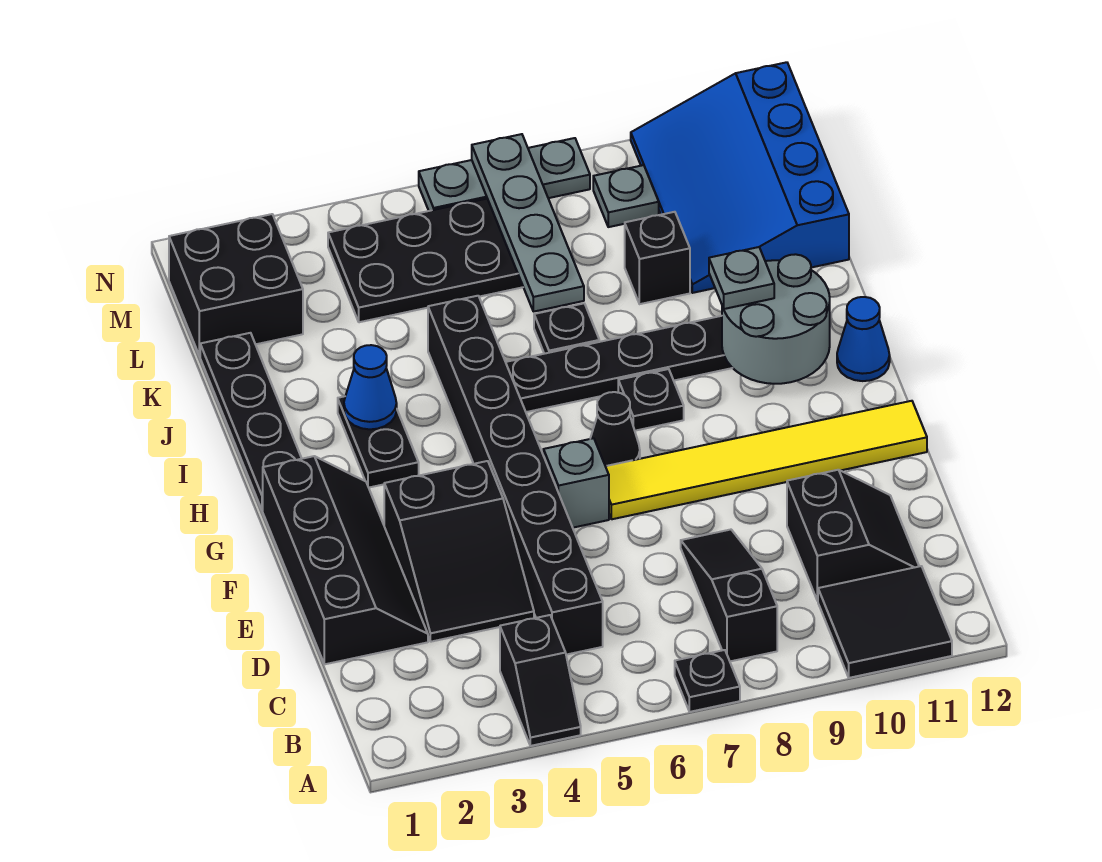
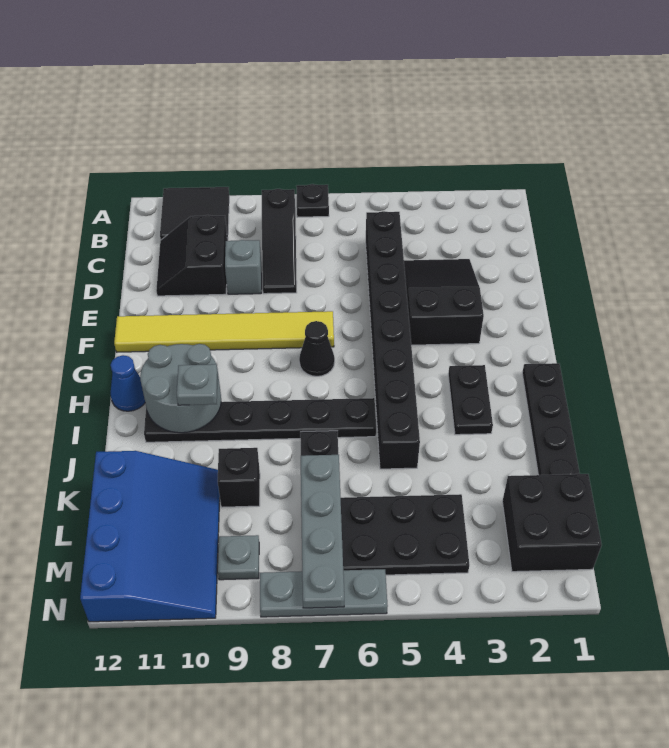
black slope A4:B4 level 1 top B -> none
black slope D1:G2 level 1 top 1 -> none
grey brick F6 level 1 -> grey brick D9 level 1
black plate H8 level 1 -> none
blue cone I3 level 2 -> none

